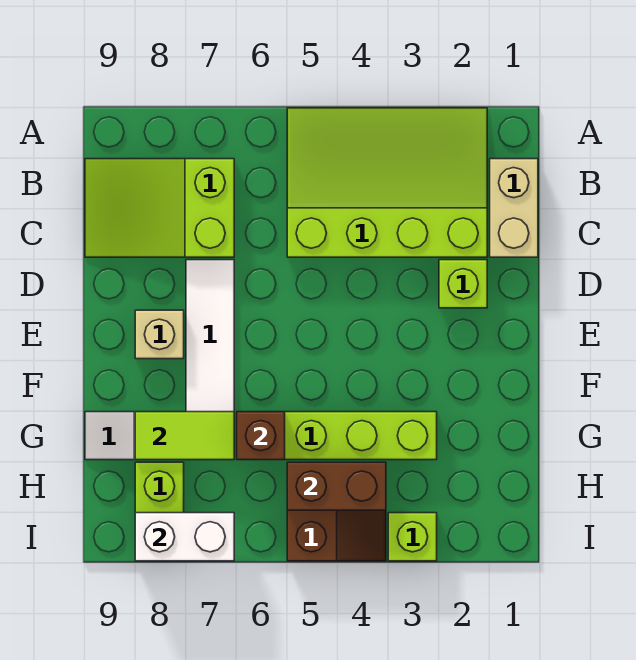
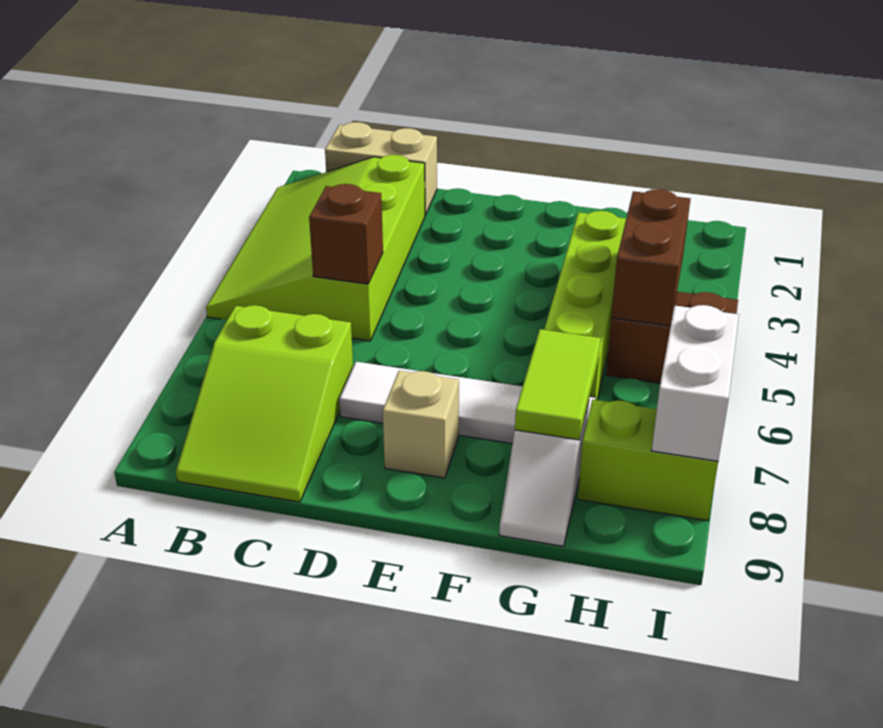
lime brick D2 level 1 -> none
brown brick G6 level 2 -> brown brick C5 level 2
lime brick I3 level 1 -> none

